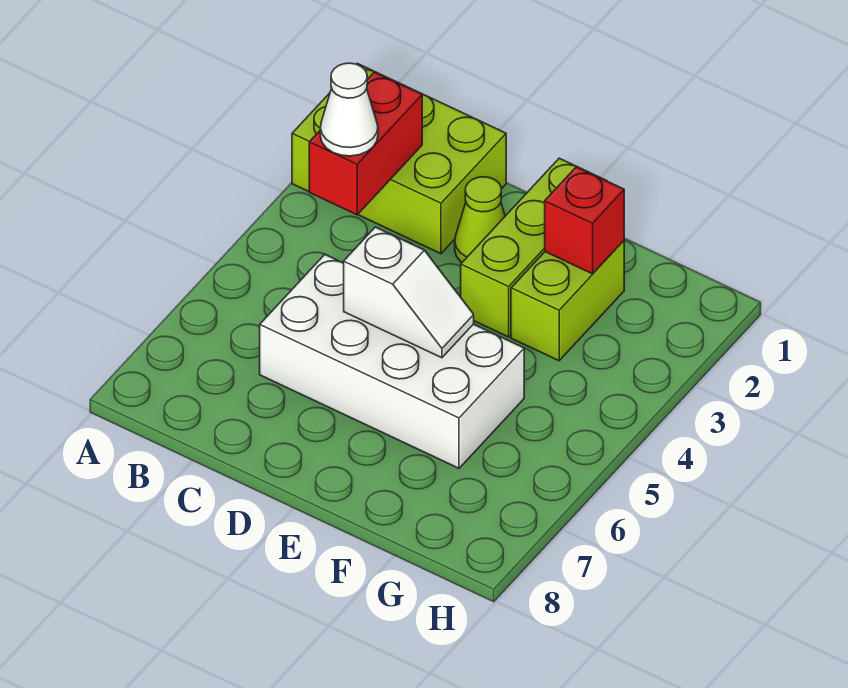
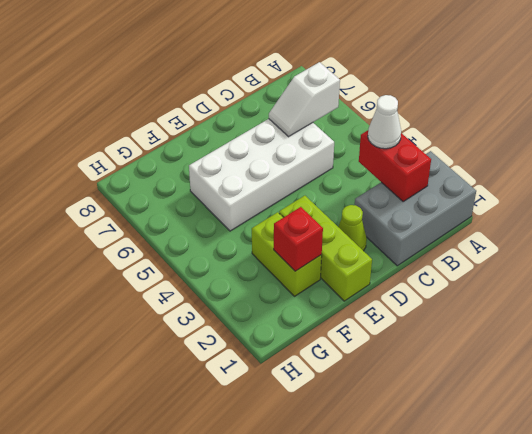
lime brick A1:C2 level 1 -> grey brick A1:C2 level 1
white slope D5:E5 level 2 top D -> white slope B6:C6 level 2 top B

